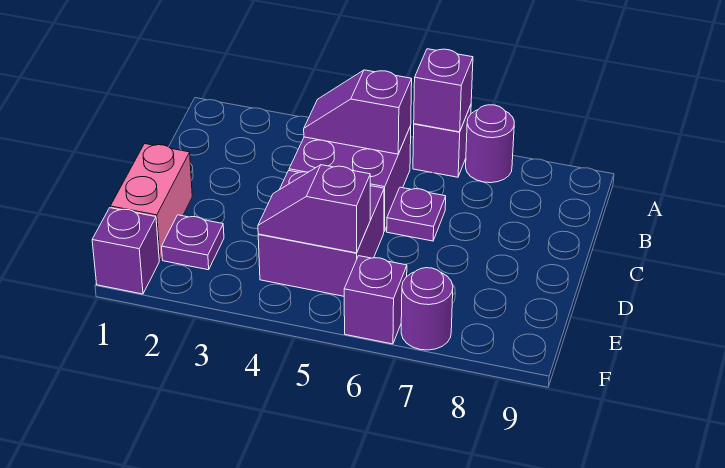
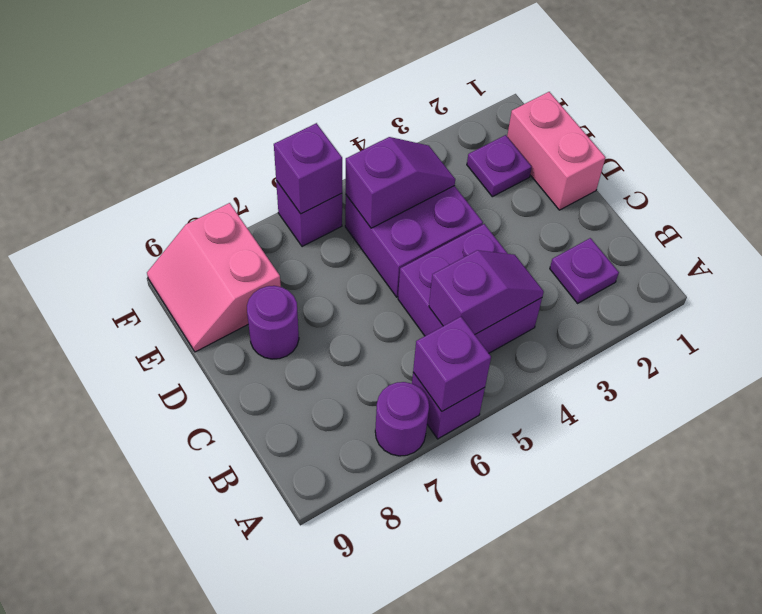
purple plate C6 level 1 -> purple plate B2 level 1
none -> pink slope E8:F9 level 1 top 8
purple brick F1 level 1 -> purple brick F6 level 2
purple round brick F7 level 1 -> purple round brick D8 level 1

